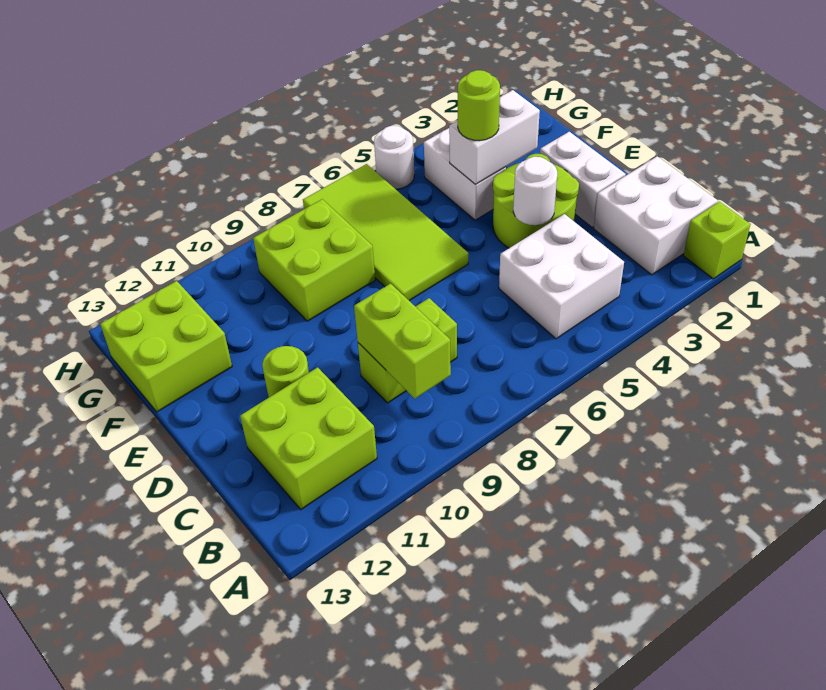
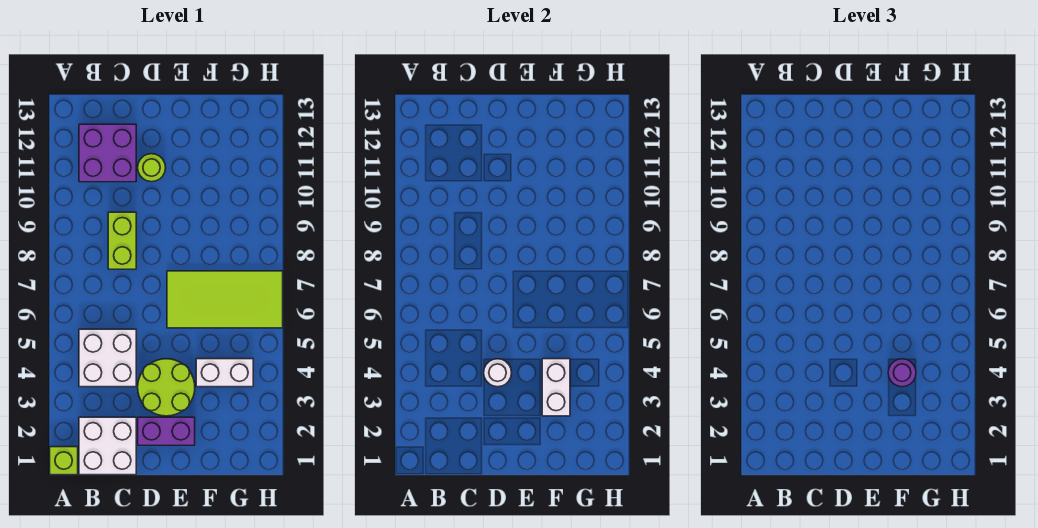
lime brick B9:C9 level 2 -> none
lime brick B11:C12 level 1 -> purple brick B11:C12 level 1
white brick D2:E2 level 1 -> purple brick D2:E2 level 1
lime round brick F4 level 3 -> purple round brick F4 level 3
lime brick F8:G9 level 1 -> none
lime brick F12:G13 level 1 -> none
white round brick H5 level 1 -> none

